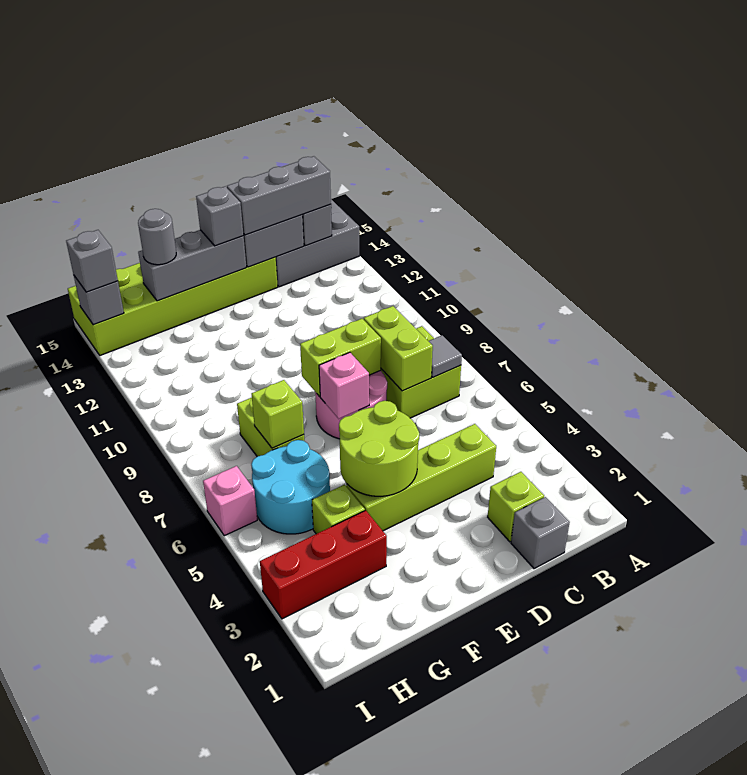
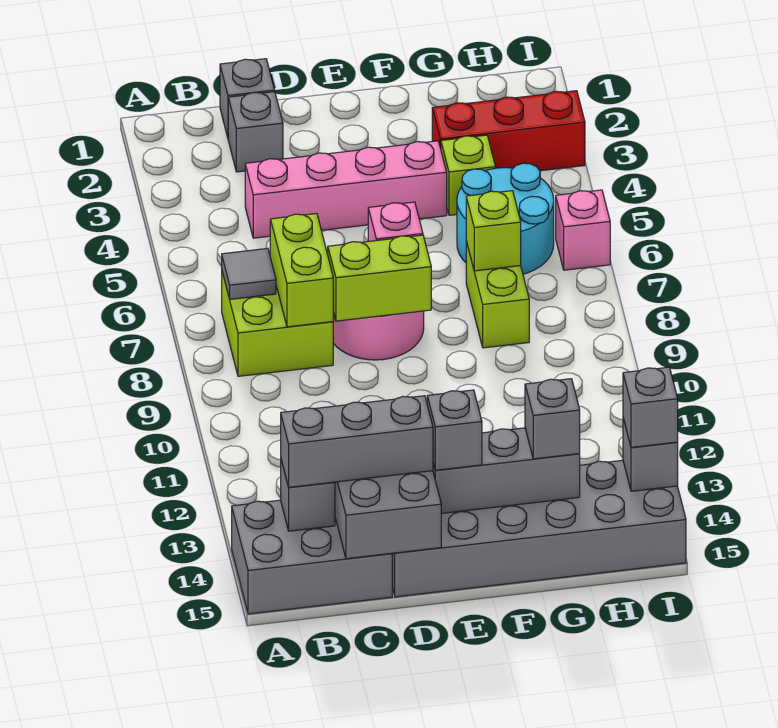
lime brick C2 level 1 -> grey brick C2 level 1
lime brick C4:F4 level 1 -> pink brick C4:F4 level 1
lime brick D14:I15 level 1 -> grey brick D14:I15 level 1
lime round brick E4:F5 level 2 -> none
grey round brick G14 level 3 -> grey brick G14 level 3

